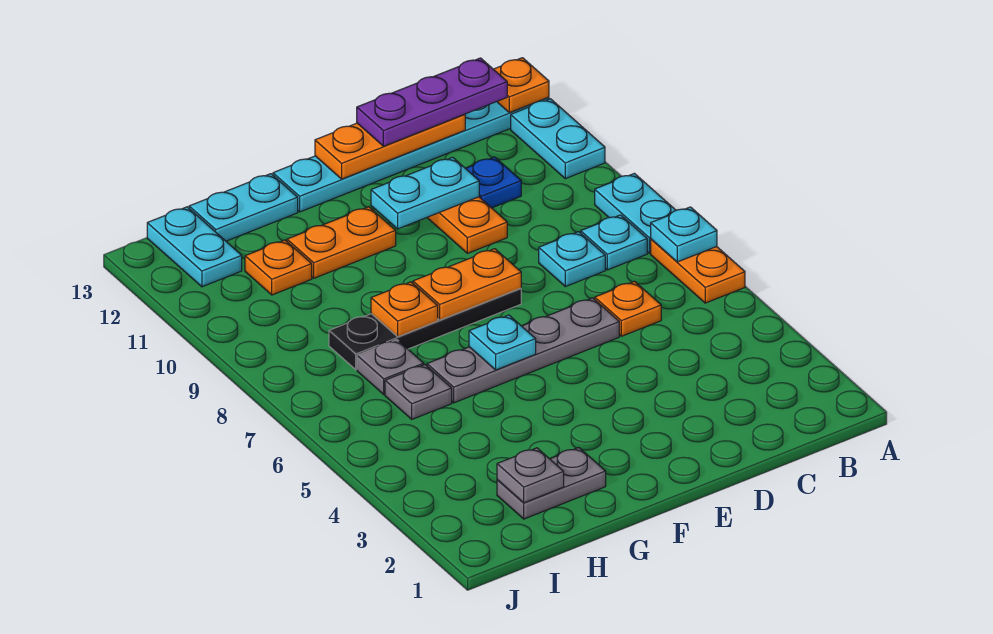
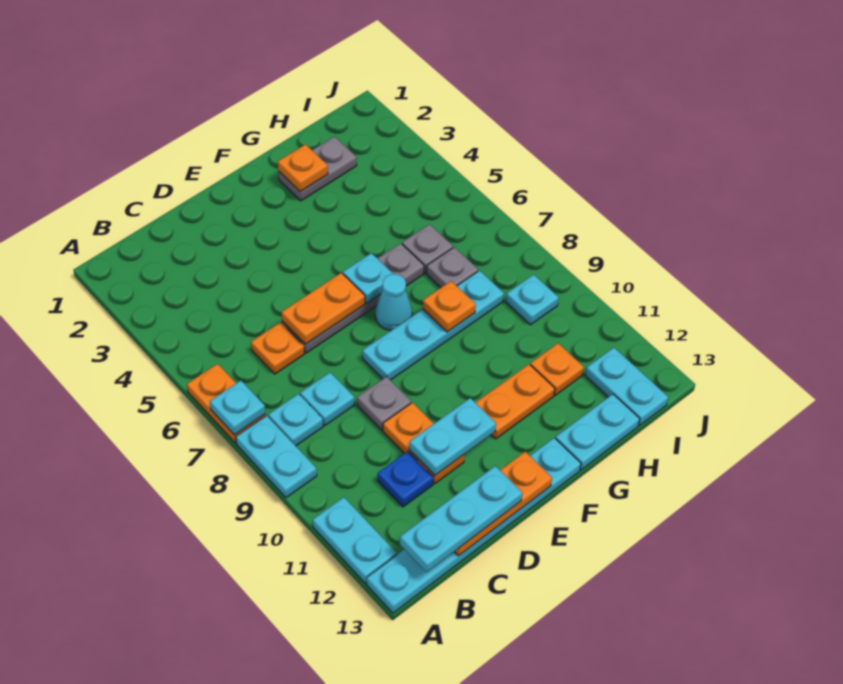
orange plate A13 level 2 -> orange plate G2 level 2
purple plate B13:D13 level 3 -> cyan plate B13:D13 level 3
black plate E8:H8 level 1 -> cyan plate E8:H8 level 1
orange plate E8:F8 level 2 -> orange plate D6:E6 level 2
none -> cyan cone F7 level 1
grey plate H2 level 2 -> grey plate D9 level 1
none -> cyan plate I9 level 1

